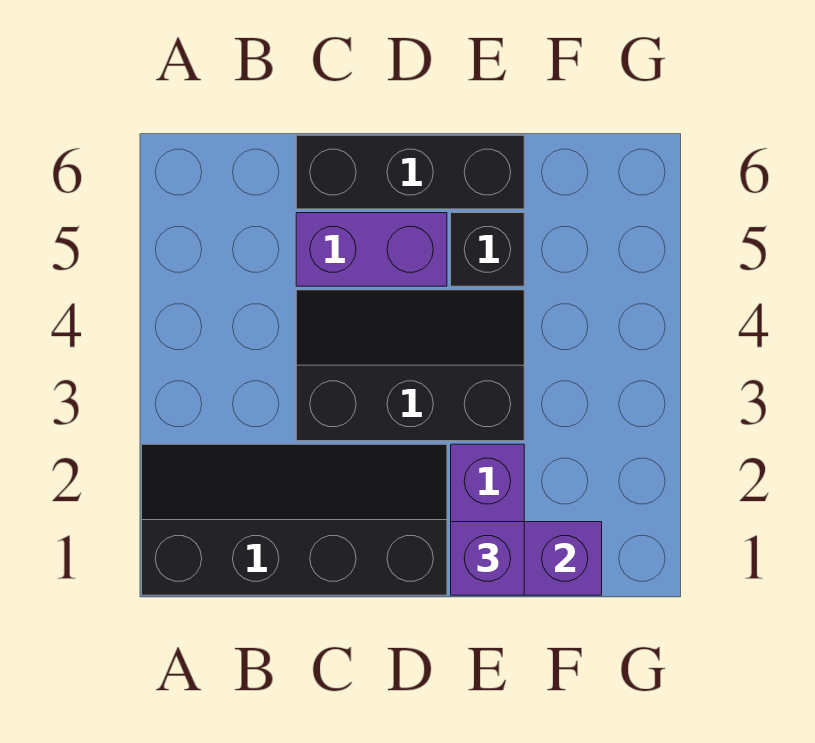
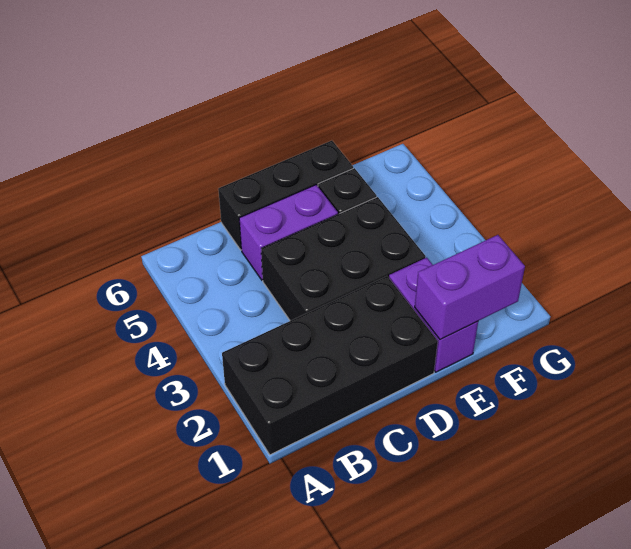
black slope A1:D2 level 1 top 1 -> black brick A1:D2 level 1
black slope C3:E4 level 1 top 3 -> black brick C3:E4 level 1
purple brick E1 level 3 -> none

